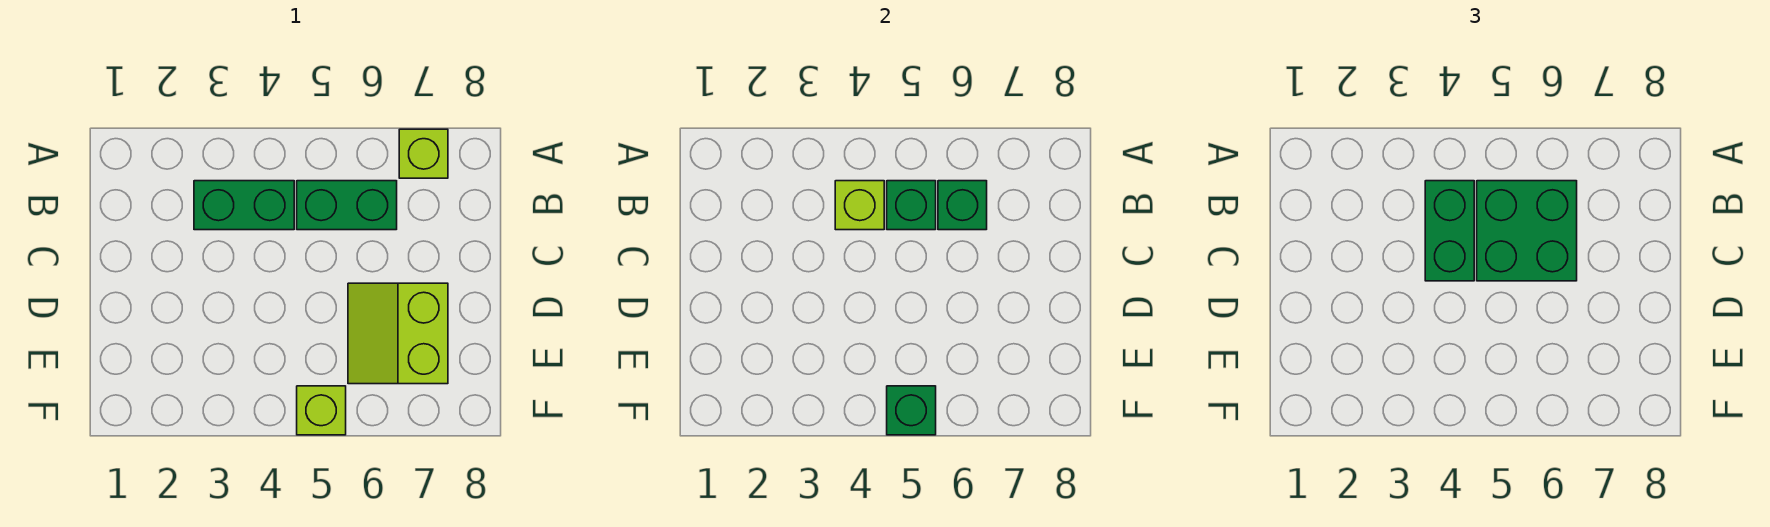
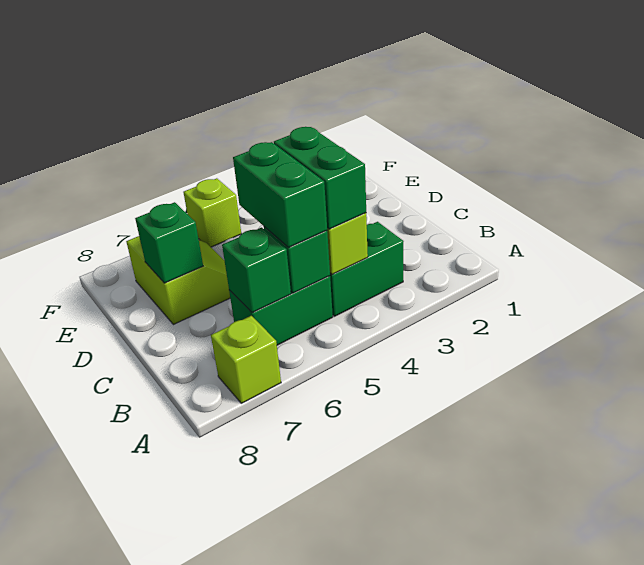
green brick B5:C6 level 3 -> green brick B5:C5 level 3
green brick F5 level 2 -> green brick D7 level 2

